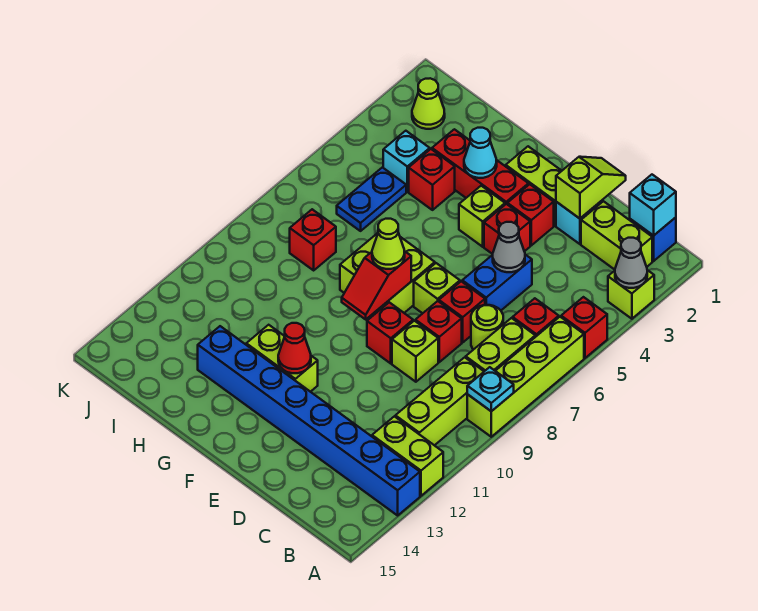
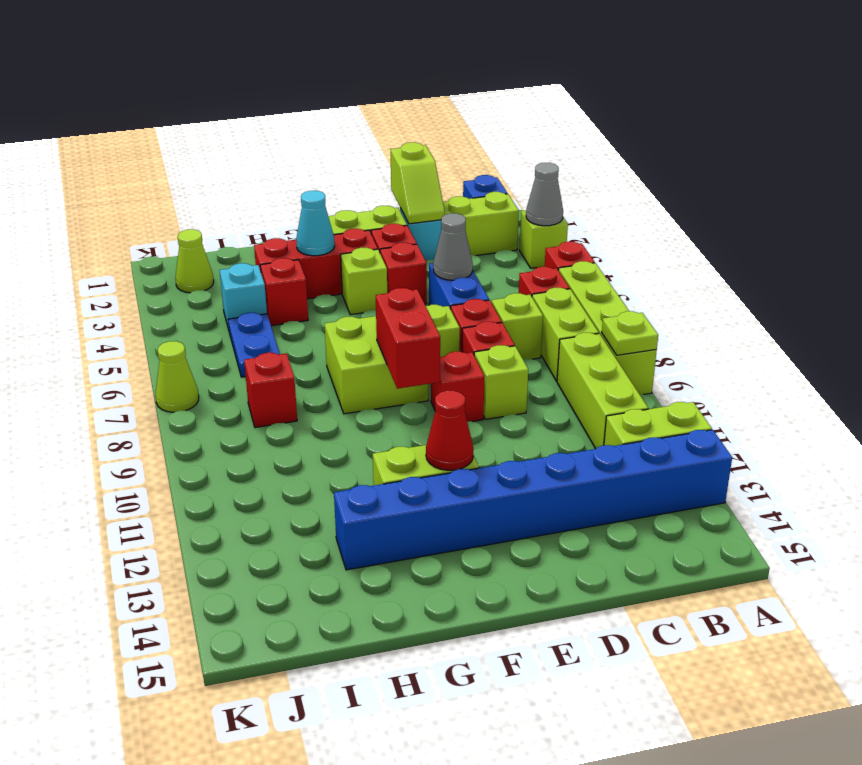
cyan plate A9 level 2 -> lime plate A9 level 2
cyan brick B1 level 2 -> none
lime round brick C7 level 1 -> lime brick C7 level 1
lime slope D1:D2 level 2 top 2 -> lime slope D1:D2 level 2 top 1
red slope F8:F9 level 2 top 8 -> red brick F8:F9 level 2
lime cone F8 level 3 -> lime cone K7 level 1

